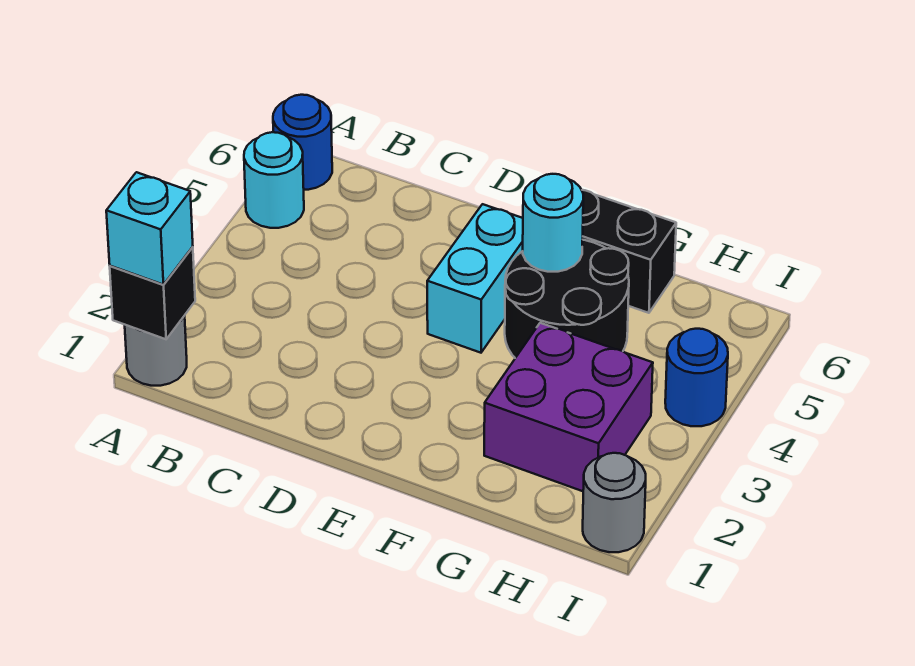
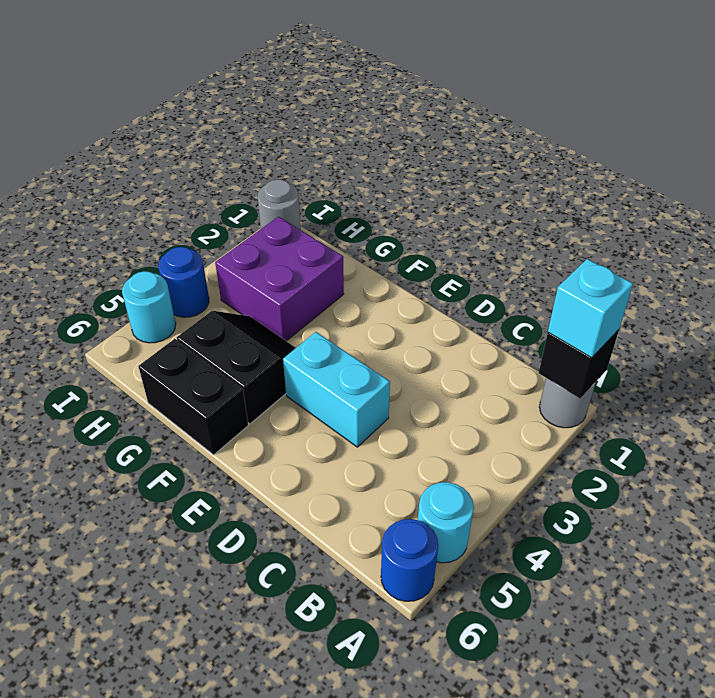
cyan brick E4:E5 level 1 -> cyan brick D4:E4 level 1
black round brick F4:G5 level 1 -> black slope F4:G5 level 1 top 5
cyan round brick F5 level 2 -> cyan round brick I5 level 1

